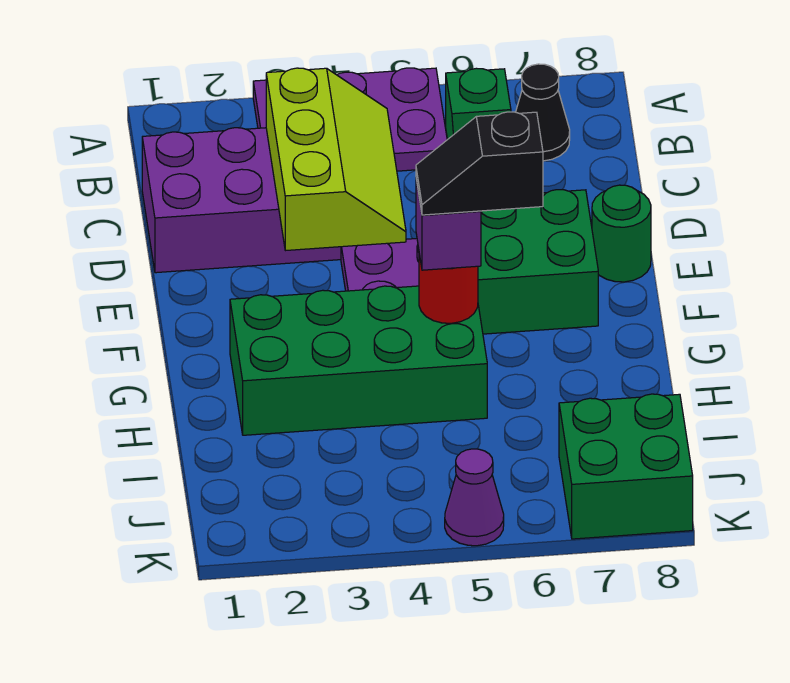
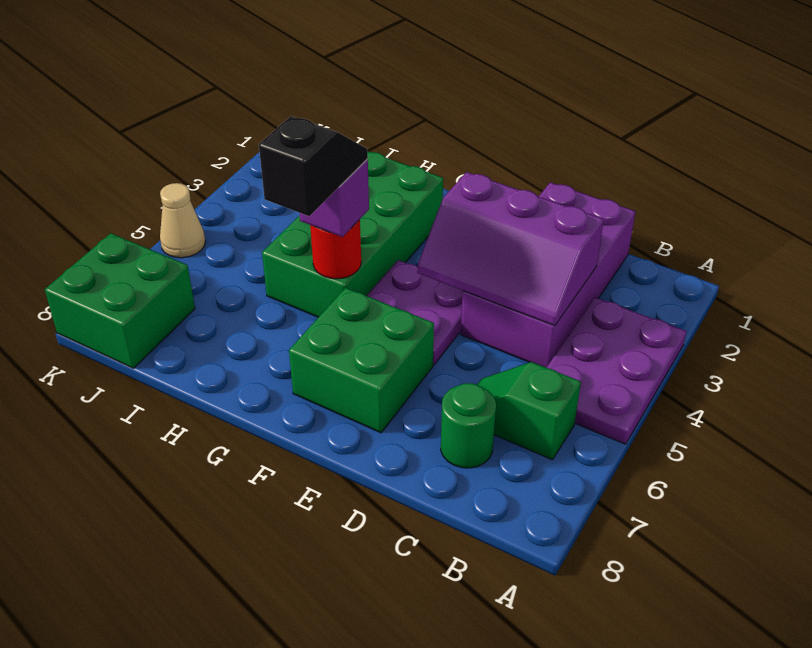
black cone B7 level 1 -> none
lime slope C3:E4 level 2 top 3 -> purple slope C3:E4 level 2 top 3
green round brick E8 level 1 -> green round brick C7 level 1
purple cone K5 level 1 -> tan cone K5 level 1

